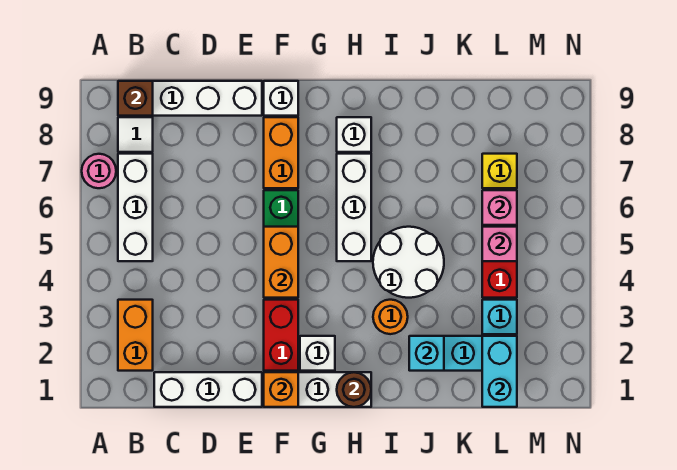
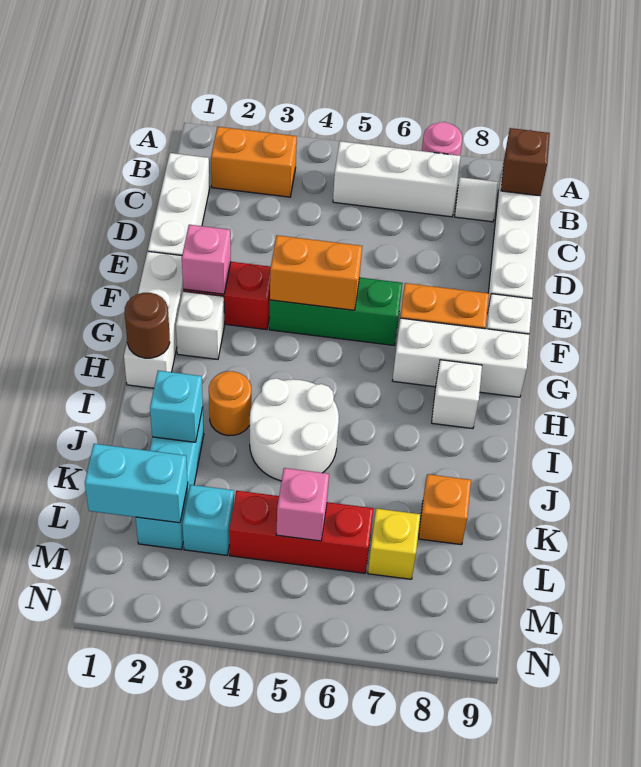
orange brick F1 level 2 -> orange brick K8 level 1
white brick H5:H7 level 1 -> white brick G7:G9 level 1
pink brick L6 level 2 -> pink brick F2 level 2

